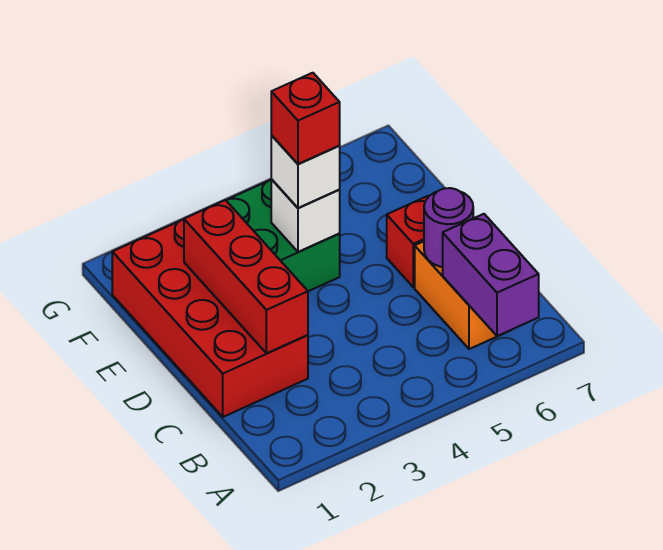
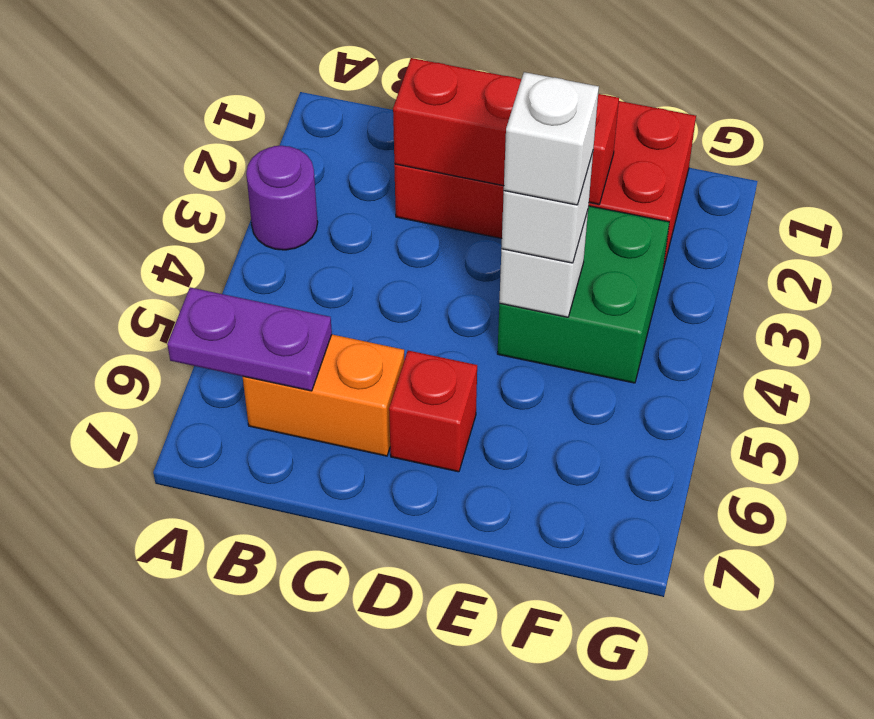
purple brick A6:B6 level 2 -> purple plate A6:B6 level 2
purple round brick C6 level 2 -> purple round brick A3 level 1
red brick E4 level 4 -> white brick E4 level 4

